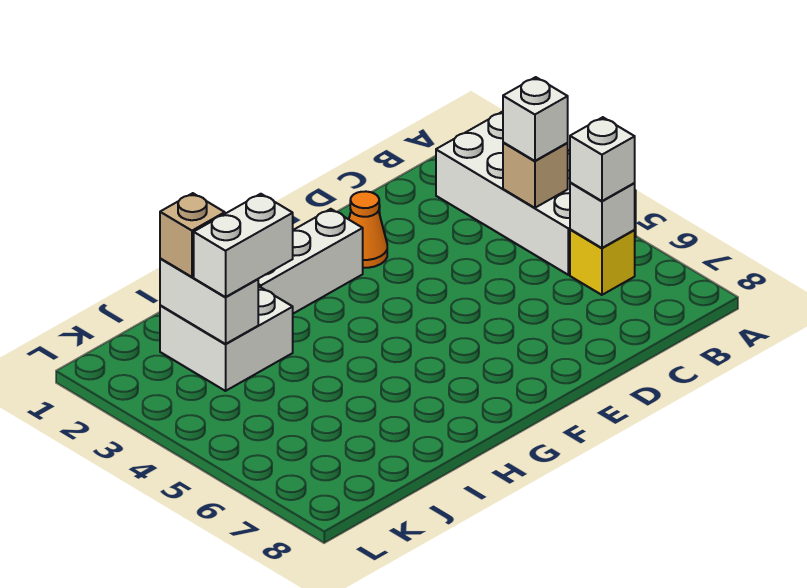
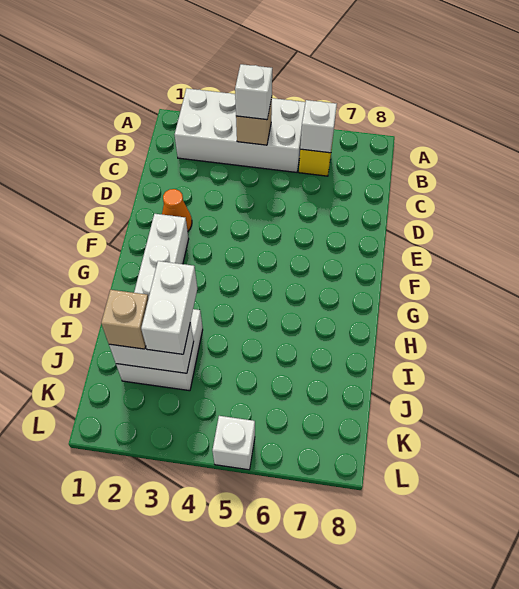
white brick B6 level 3 -> white brick L5 level 1

